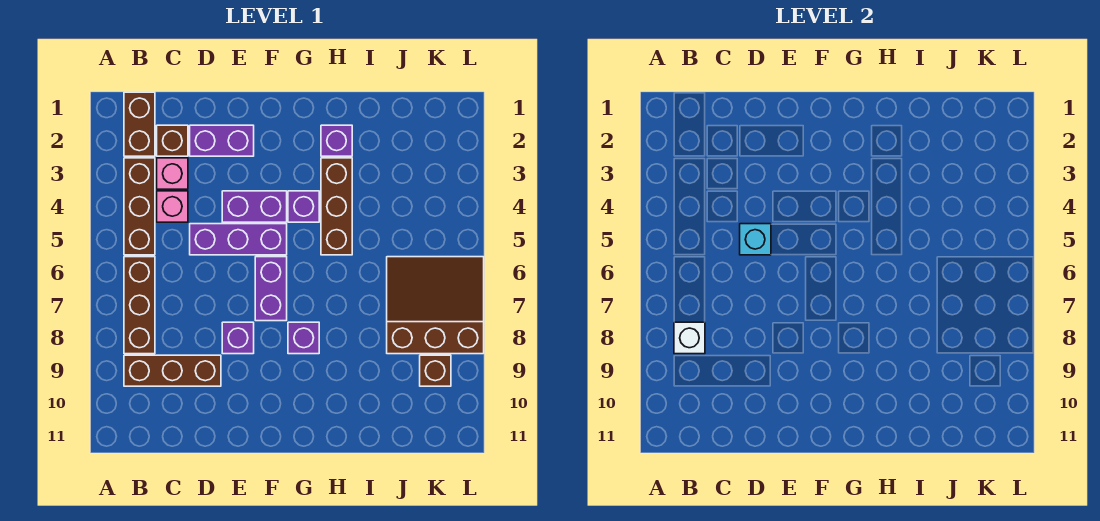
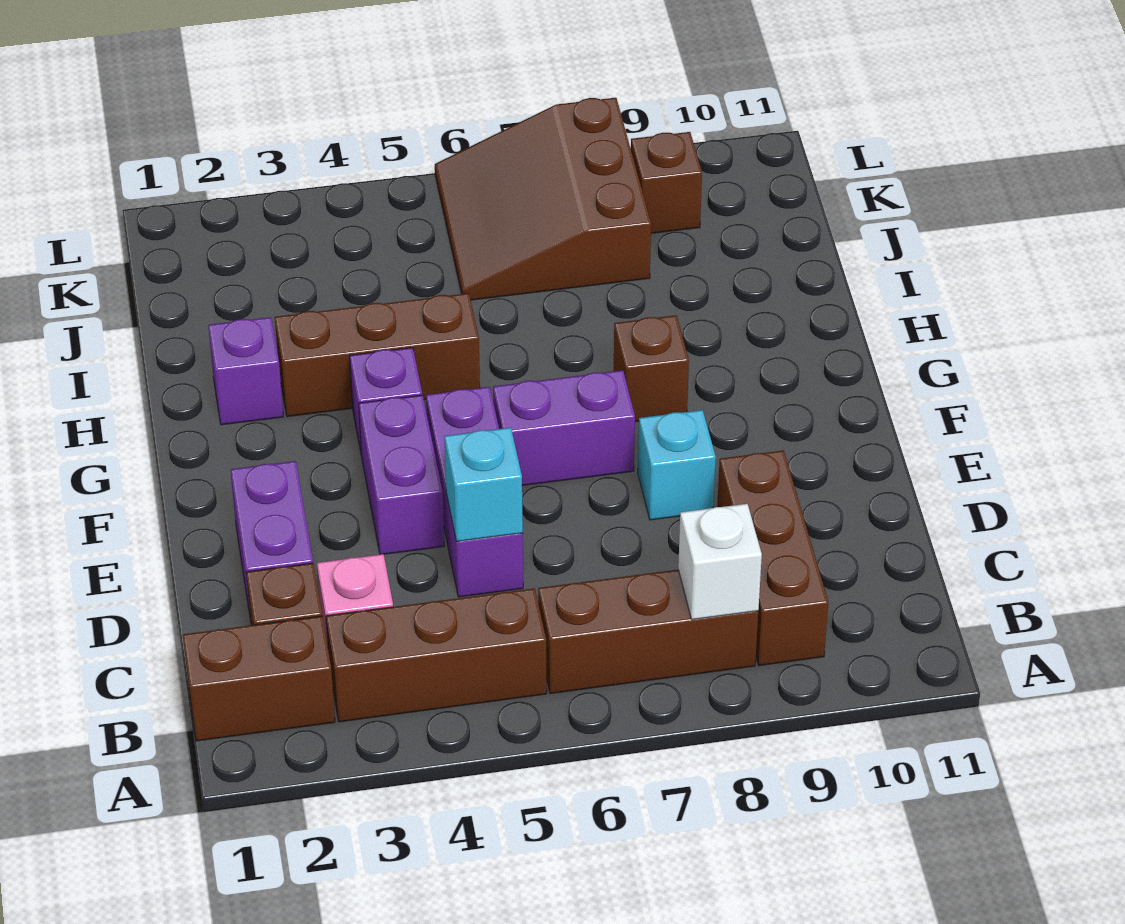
pink brick C4 level 1 -> none
purple brick E8 level 1 -> cyan brick E8 level 1
purple brick G8 level 1 -> brown brick G8 level 1

